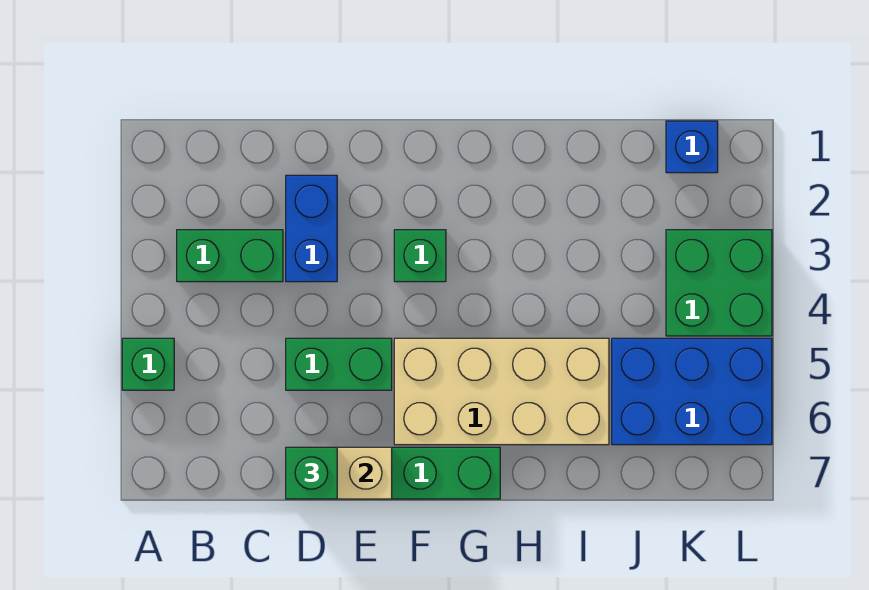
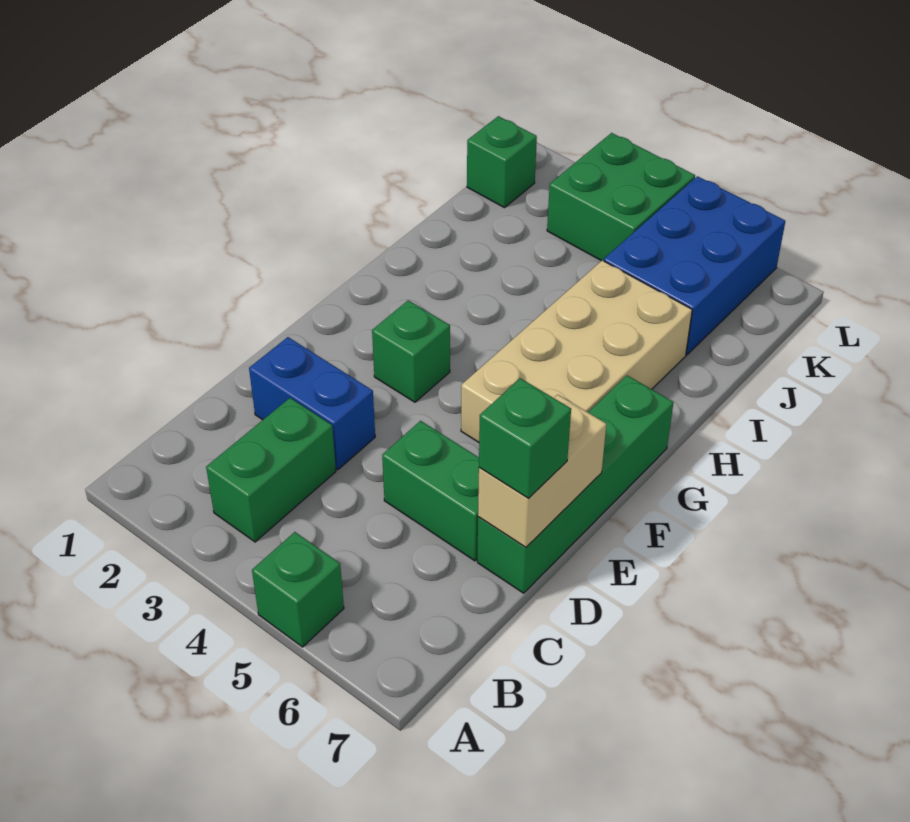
green brick D5:E5 level 1 -> green brick D5:D6 level 1
blue brick K1 level 1 -> green brick K1 level 1

